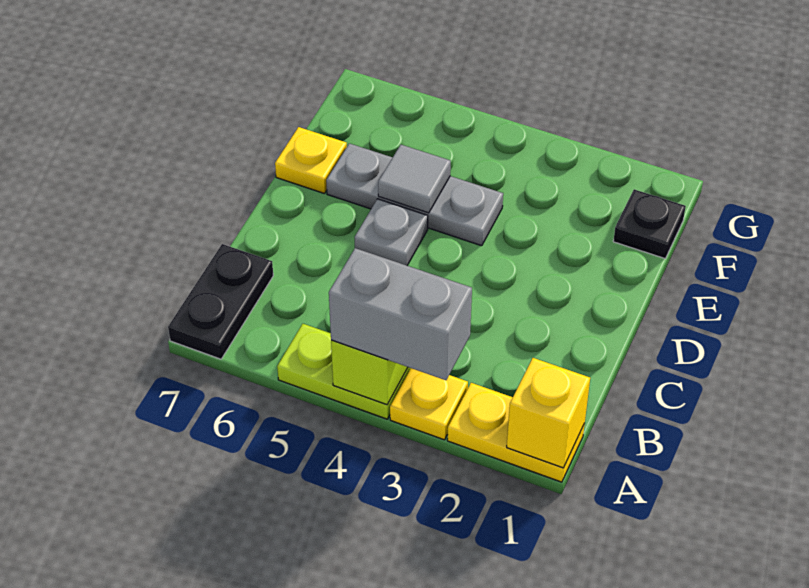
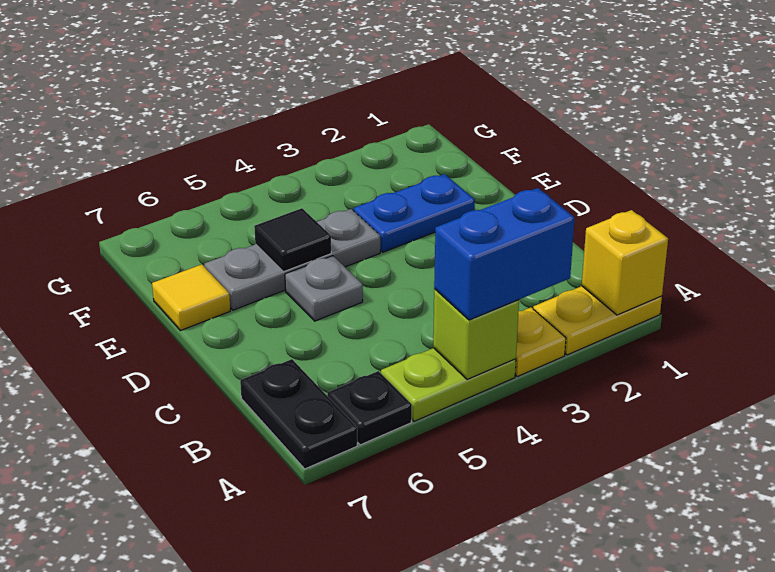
grey brick A3:A4 level 3 -> blue brick A3:A4 level 3
none -> blue plate E2:E3 level 1
grey tile E5 level 2 -> black tile E5 level 2
yellow plate E7 level 1 -> yellow tile E7 level 1
black plate F1 level 1 -> black plate A6 level 1

